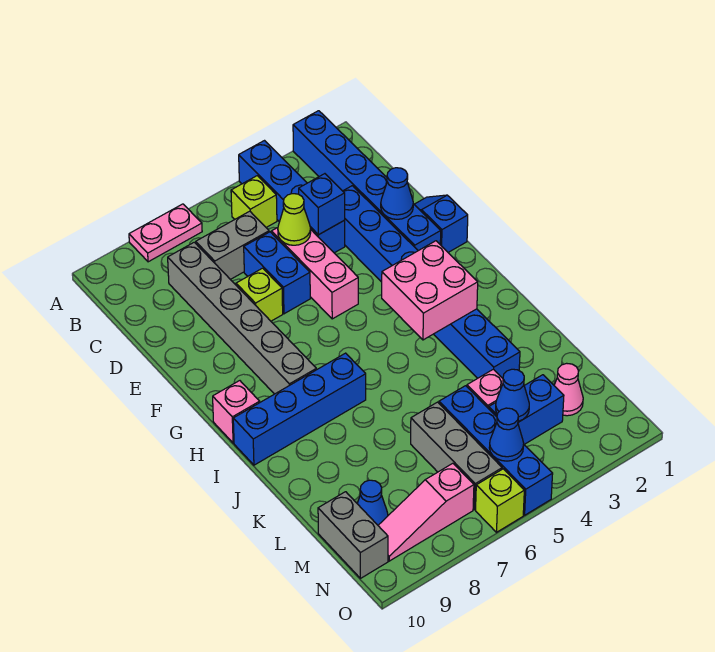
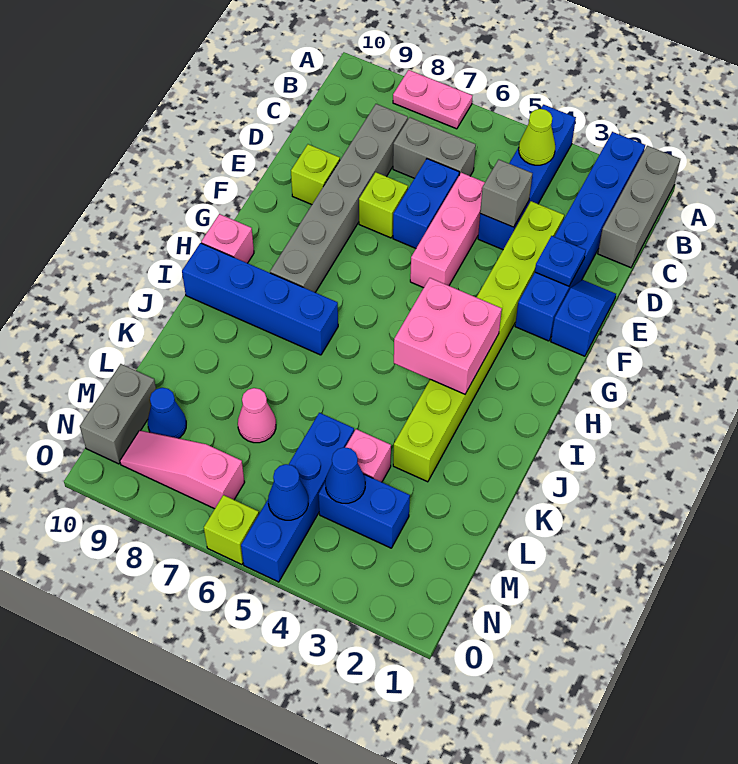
lime brick B5 level 1 -> lime brick E9 level 1
blue brick D3:K3 level 1 -> lime brick D3:K3 level 1
blue brick D4 level 2 -> grey brick D4 level 2
lime cone D5 level 2 -> lime cone B4 level 2
blue cone E2 level 2 -> blue plate E2 level 2
grey brick L6:N6 level 1 -> grey brick A1:C1 level 1
pink cone M2 level 1 -> pink cone L7 level 1

